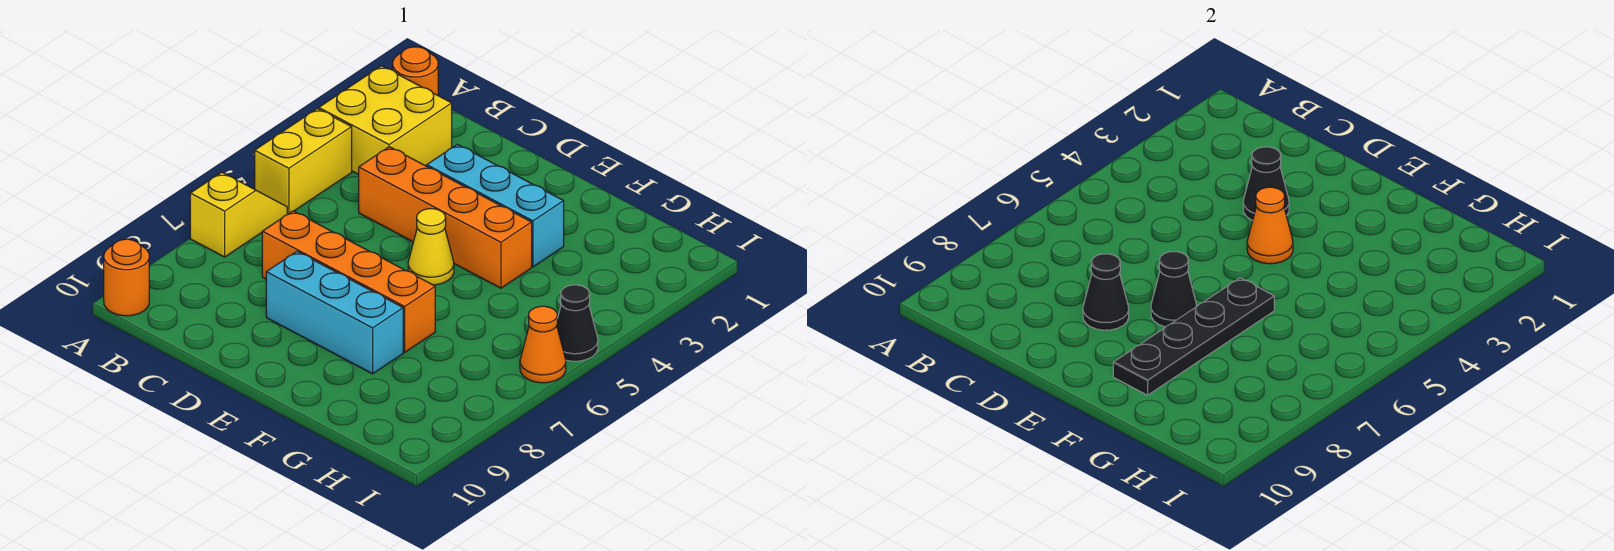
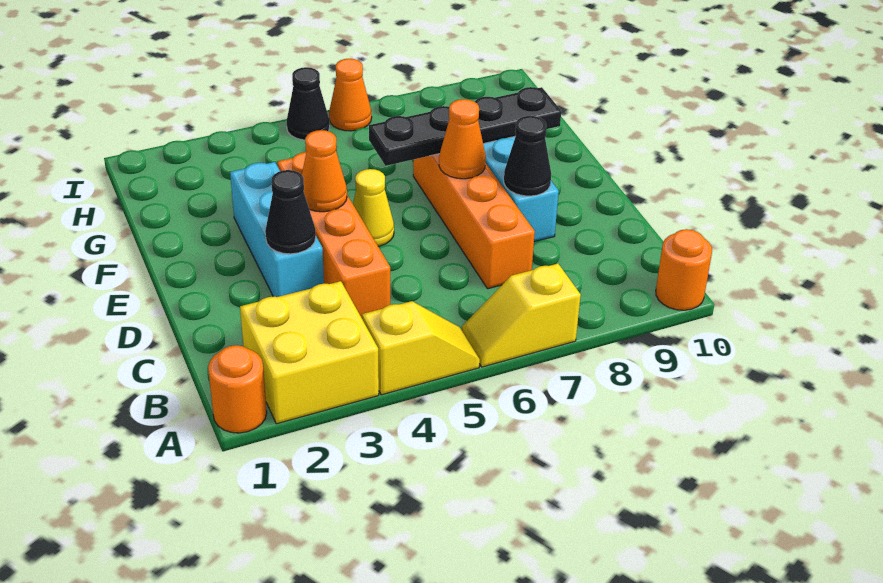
yellow brick A4:A5 level 1 -> yellow slope A4:A5 level 1 top 4
black cone E7 level 2 -> orange cone E7 level 2

